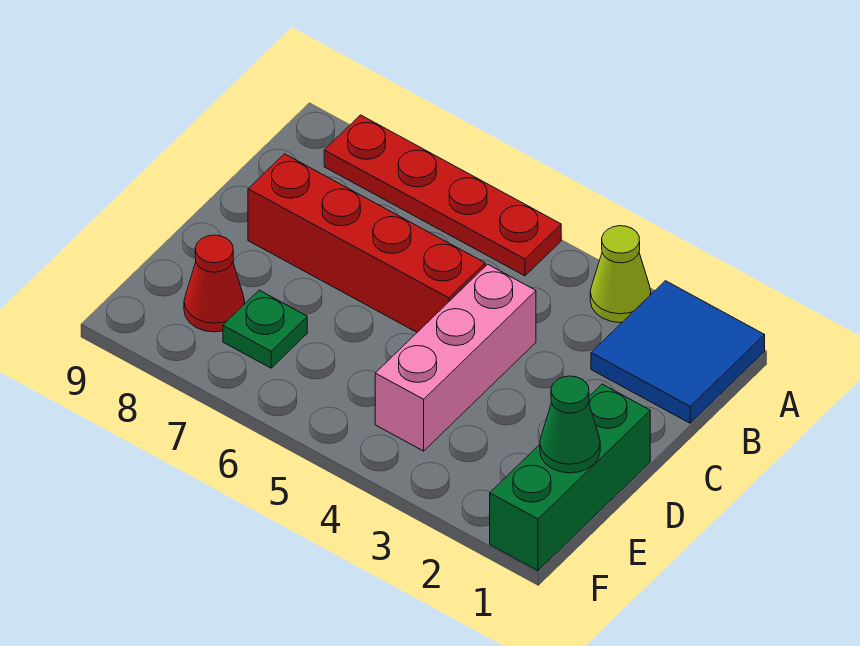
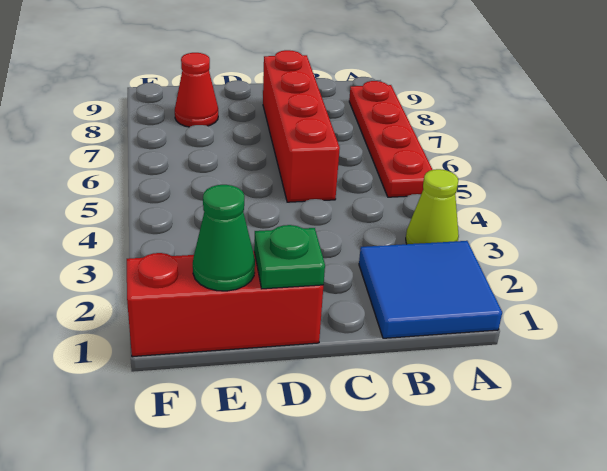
pink brick C4:E4 level 1 -> none
green brick D1:F1 level 1 -> red brick D1:F1 level 1
green plate E7 level 1 -> green plate D1 level 2

